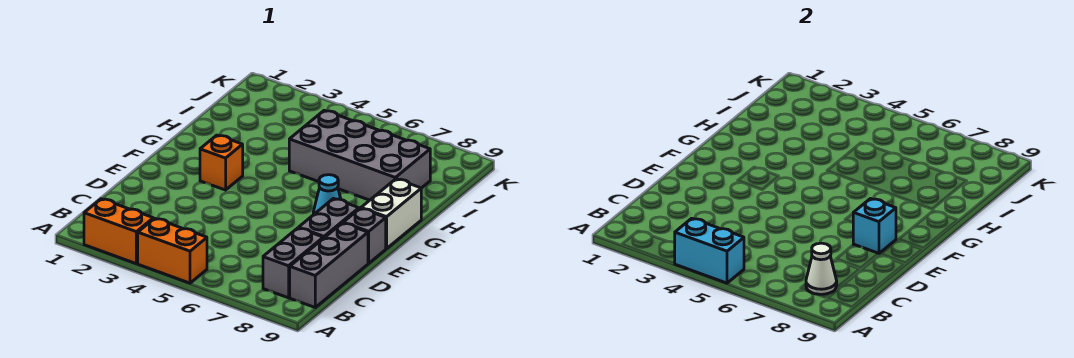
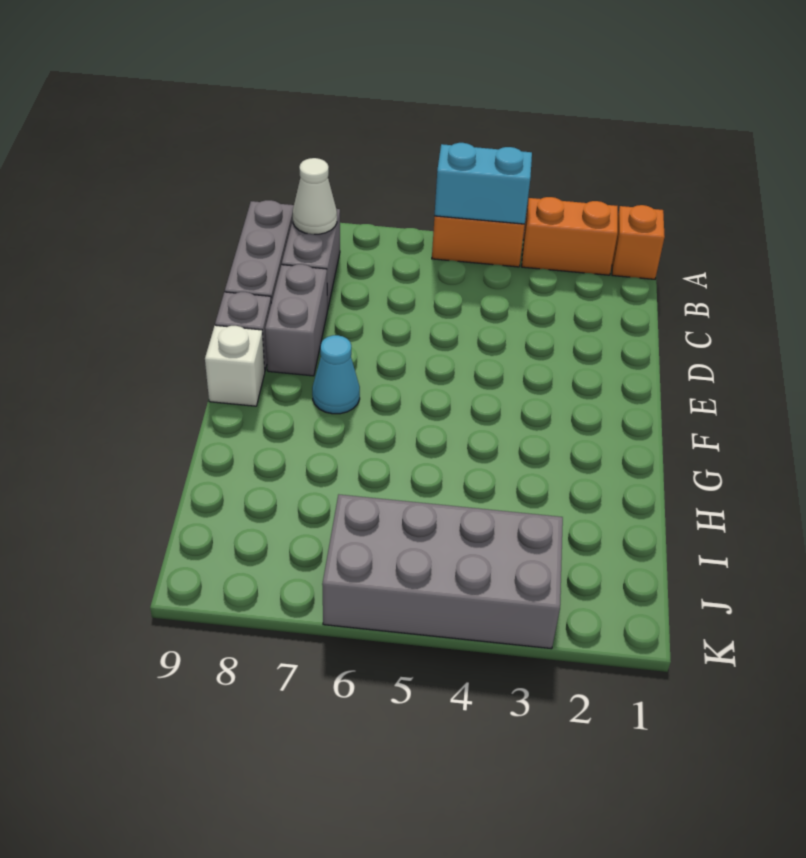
cyan brick E8 level 2 -> none
orange brick F3 level 1 -> orange brick A1 level 1
white brick F9:G9 level 1 -> white brick F9 level 1
grey brick H5:I8 level 1 -> grey brick J3:K6 level 1

